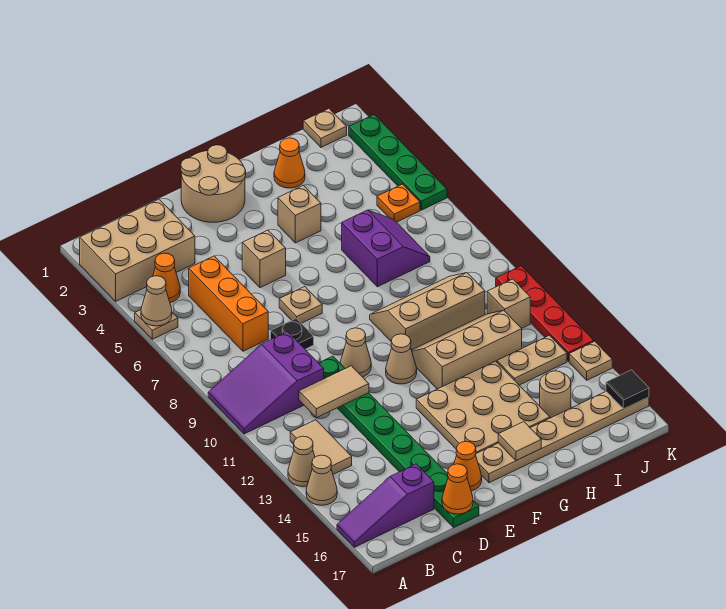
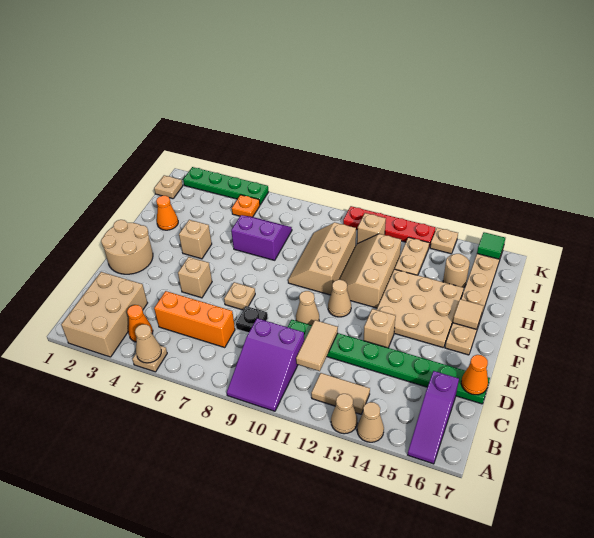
none -> tan brick E13 level 1
orange cone E16 level 1 -> none
black tile K16 level 2 -> green tile K16 level 2

